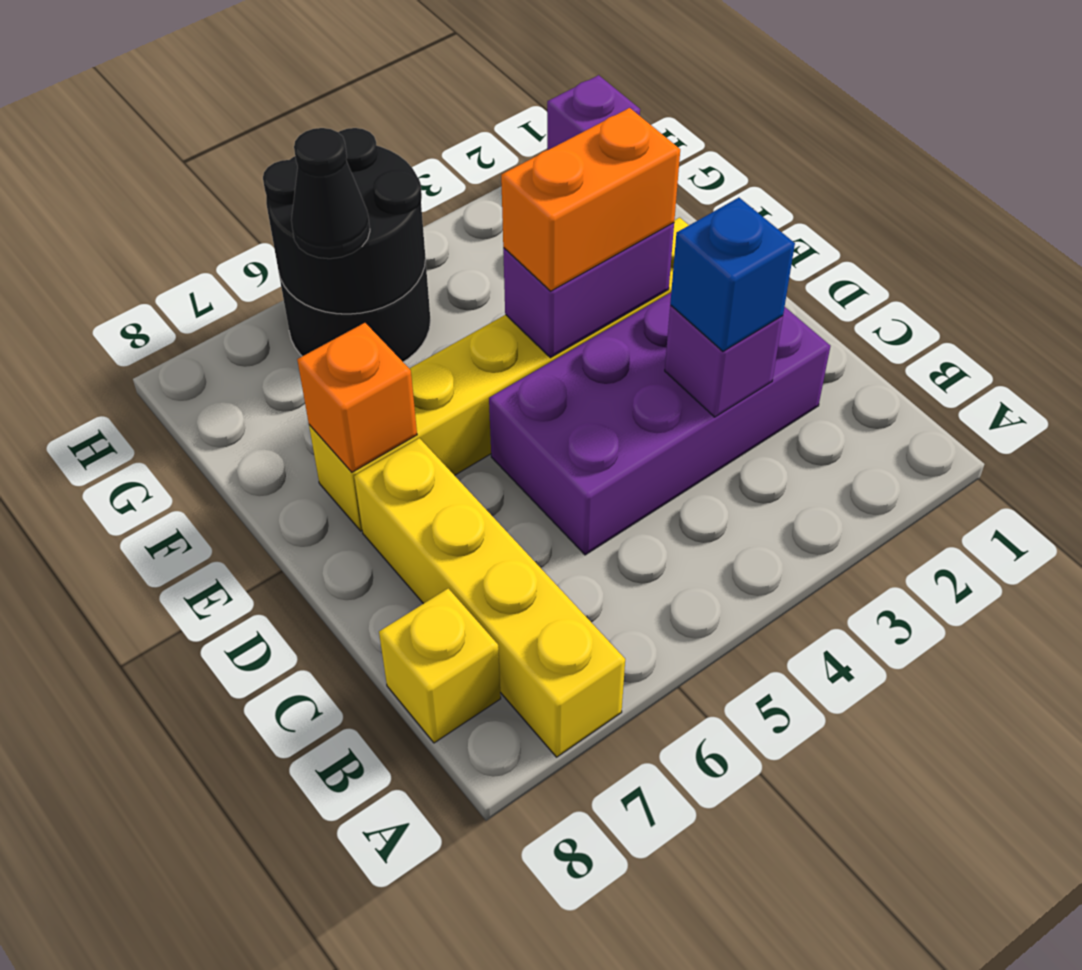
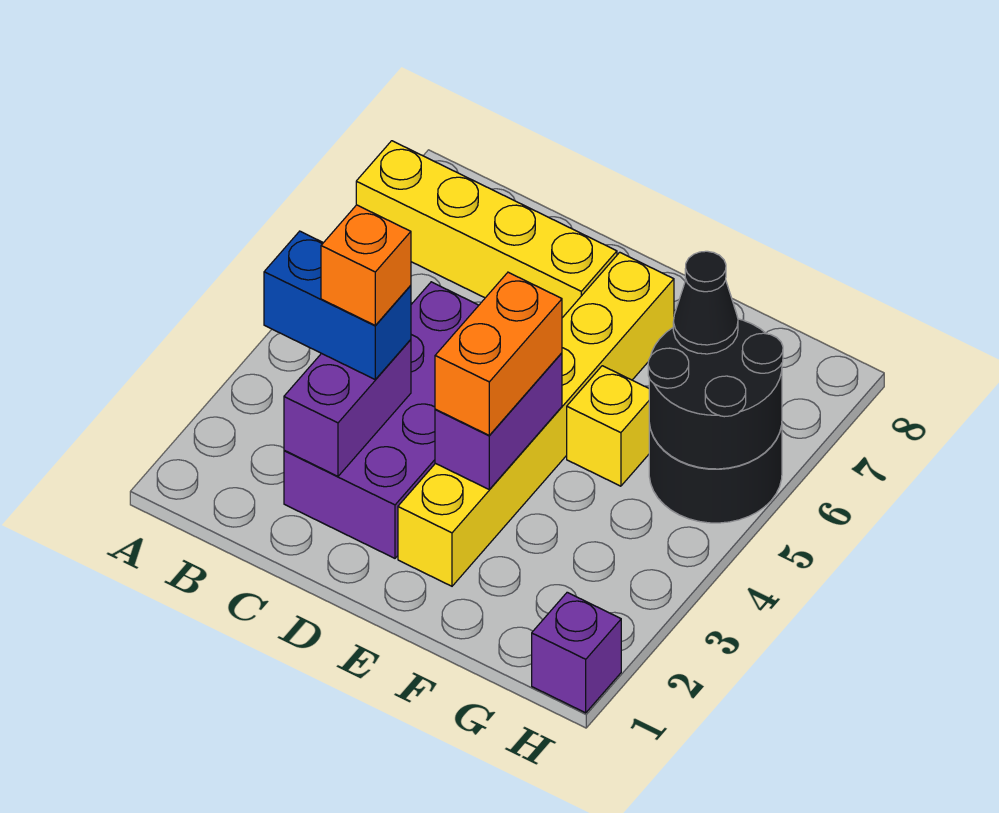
yellow brick B8 level 1 -> yellow brick F5 level 1
purple brick C3 level 2 -> purple brick C2:C3 level 2
blue brick C3 level 3 -> blue brick B3:C3 level 3
orange brick E7 level 2 -> orange brick C3 level 4

